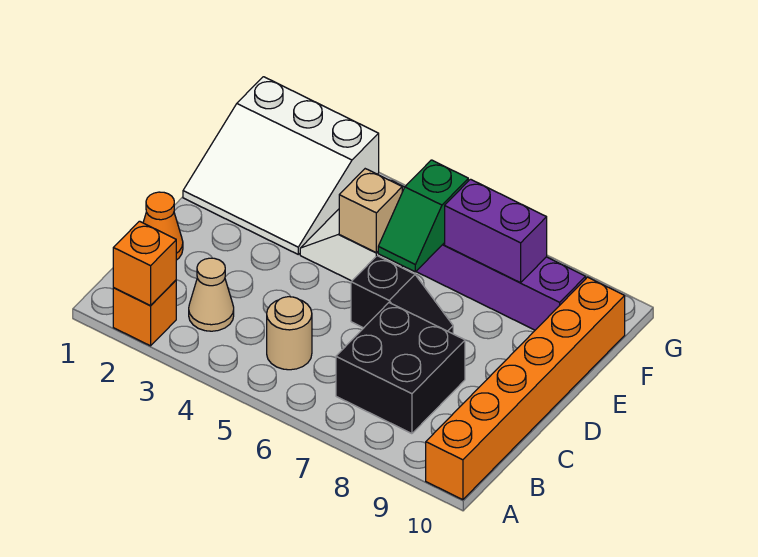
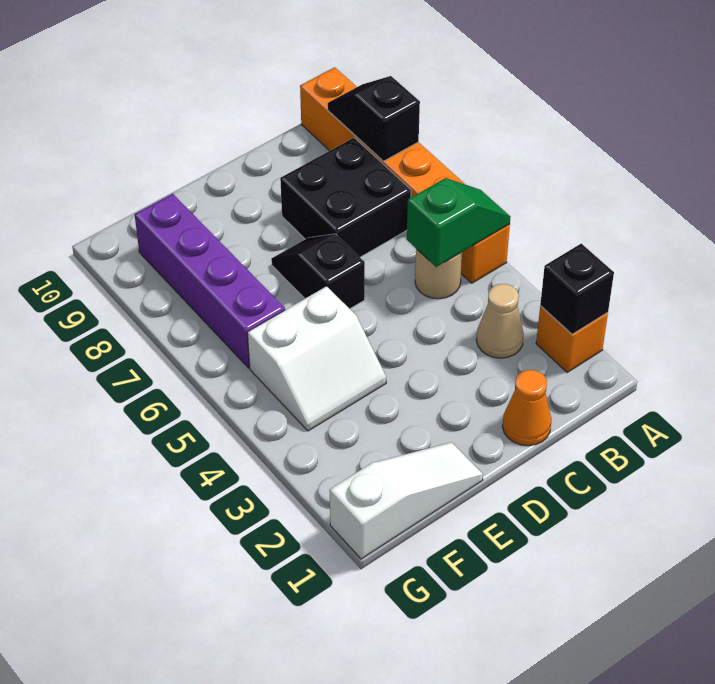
orange brick A2 level 2 -> black brick A2 level 2
none -> black slope A8:A9 level 2 top 8
orange brick A10:F10 level 1 -> orange brick A5:A10 level 1
white slope E1:G3 level 1 top G -> white slope E1:G1 level 1 top G
tan brick E5 level 2 -> none
green slope E6:F6 level 2 top F -> green slope A5:B5 level 2 top B
purple brick F7:F8 level 2 -> none

